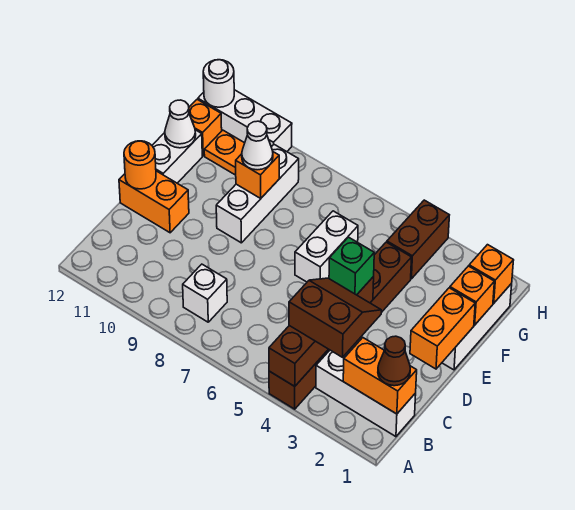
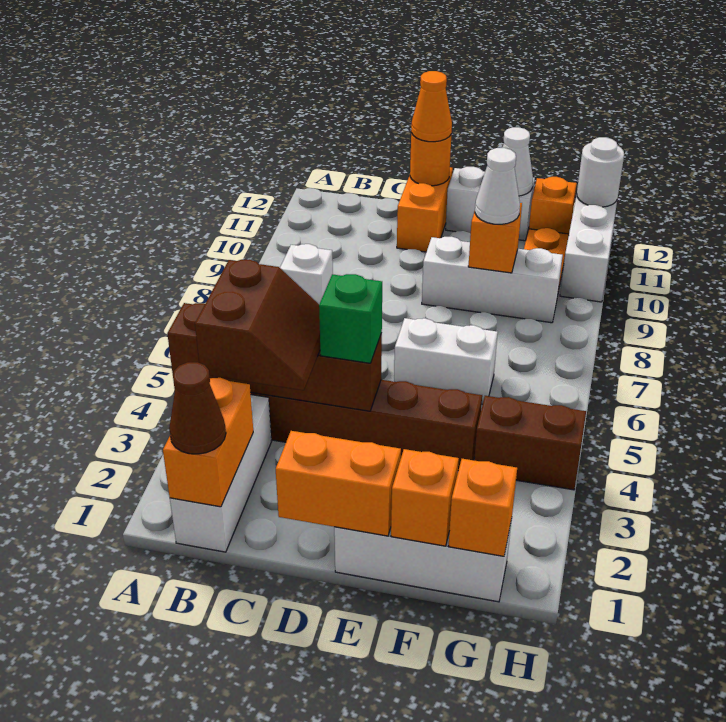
none -> orange cone D12 level 3

